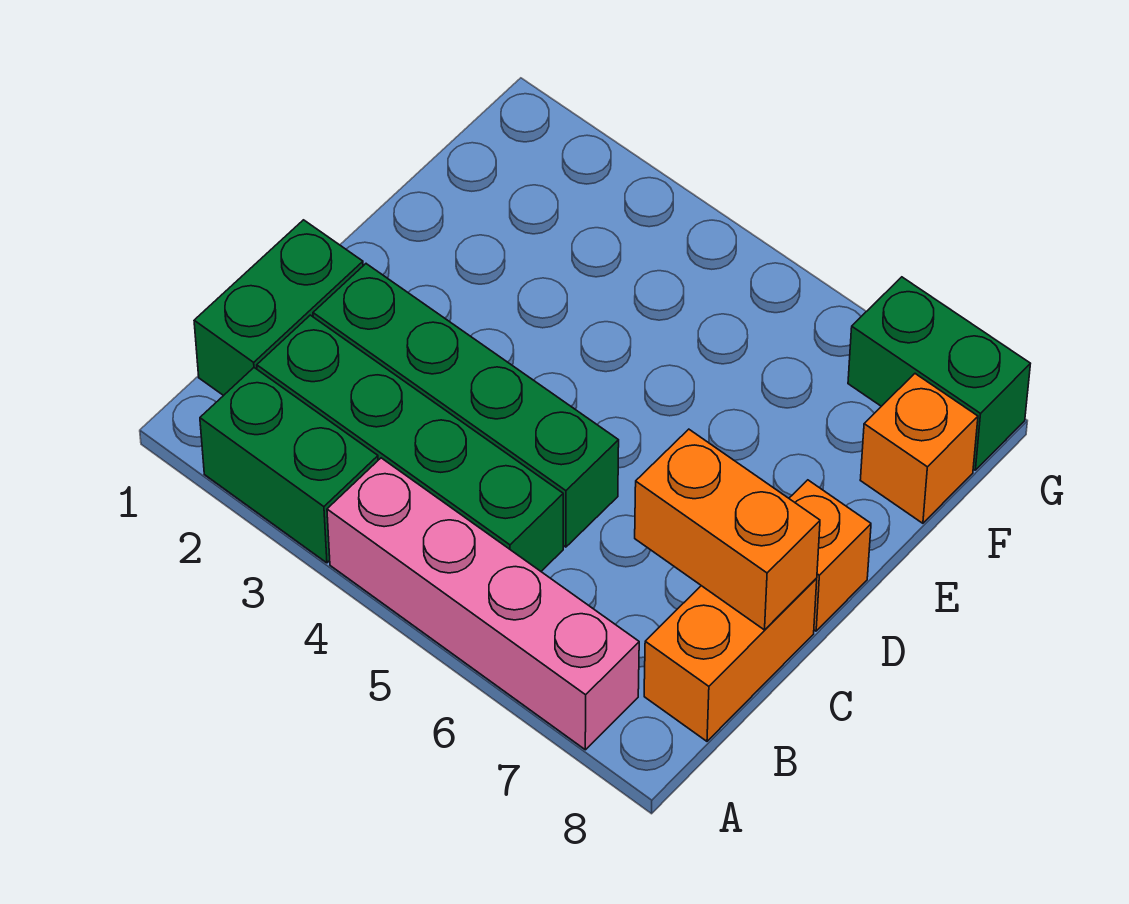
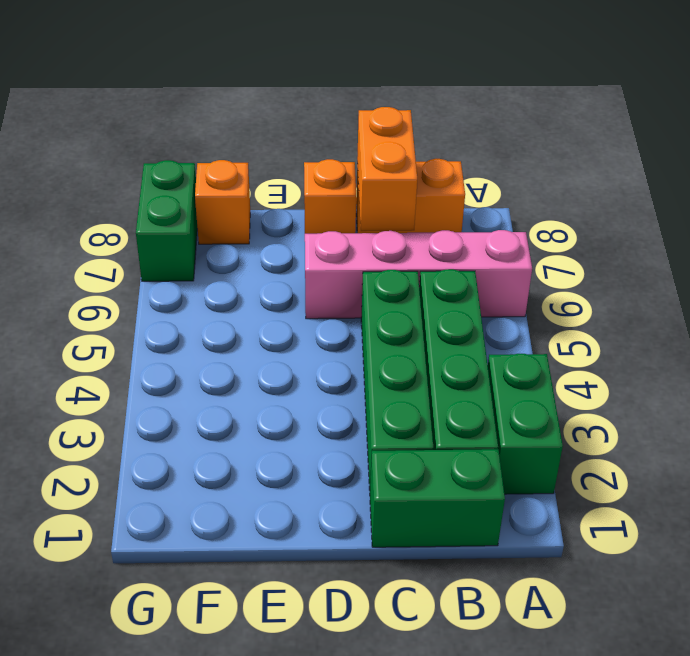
pink brick A4:A7 level 1 -> pink brick A6:D6 level 1

